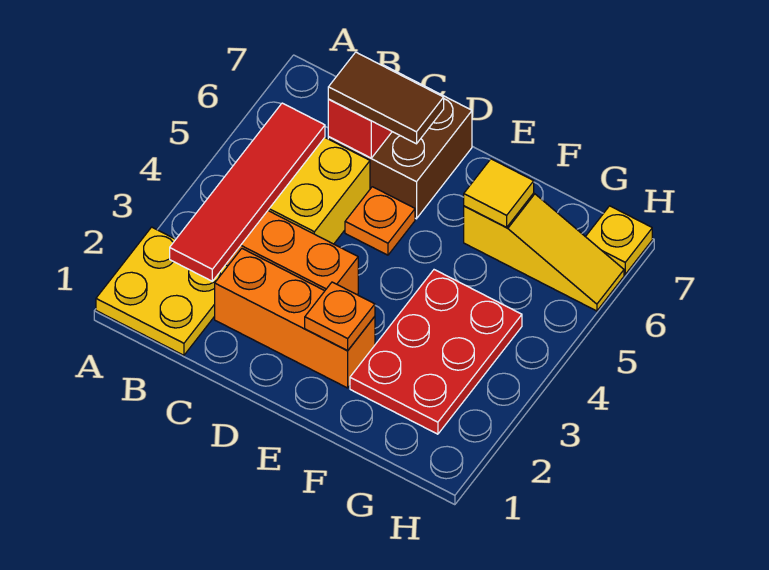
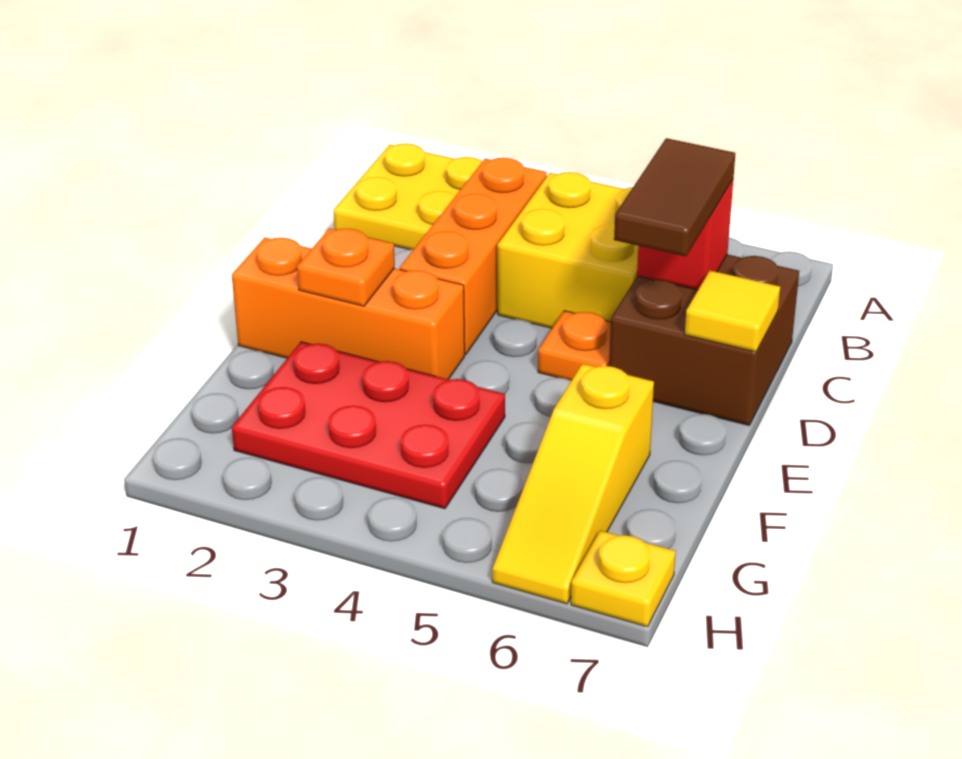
red tile B2:B5 level 2 -> none
orange brick C2:E2 level 1 -> orange brick E1:E3 level 1
yellow tile F6 level 2 -> yellow tile D7 level 2

